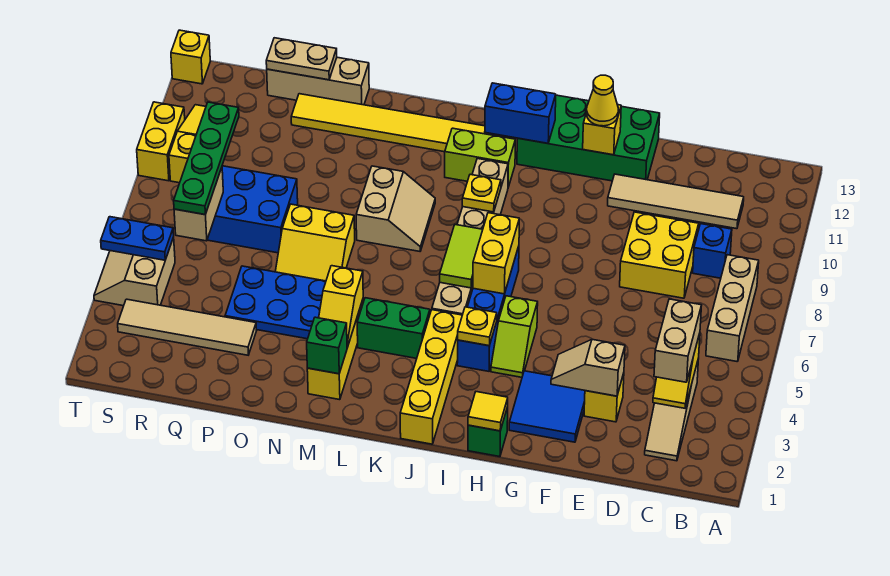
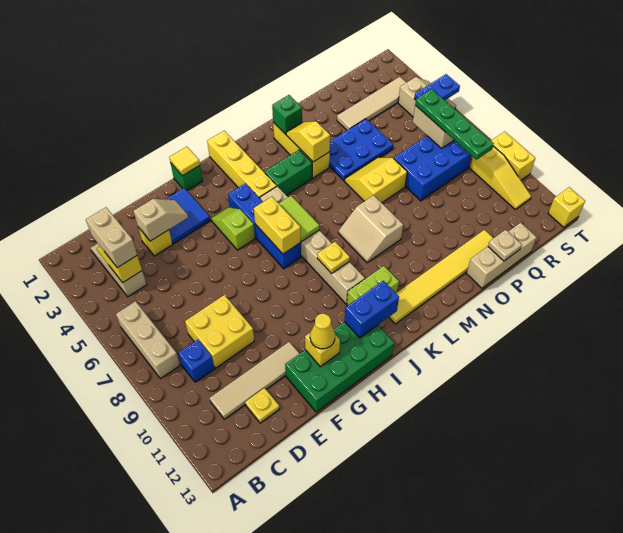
yellow plate I4 level 2 -> yellow plate D12 level 1
tan plate P13:Q13 level 2 -> tan plate P13 level 2

